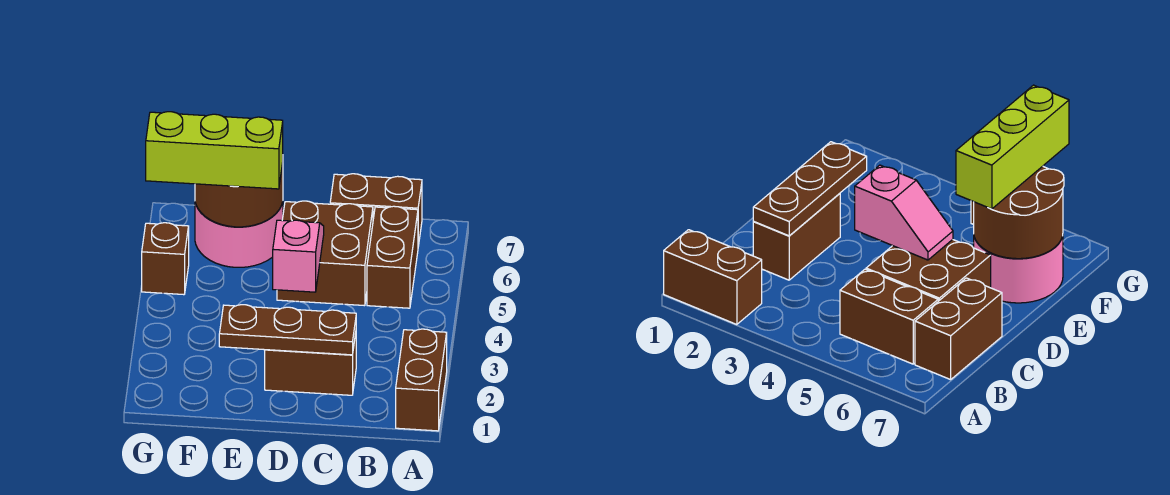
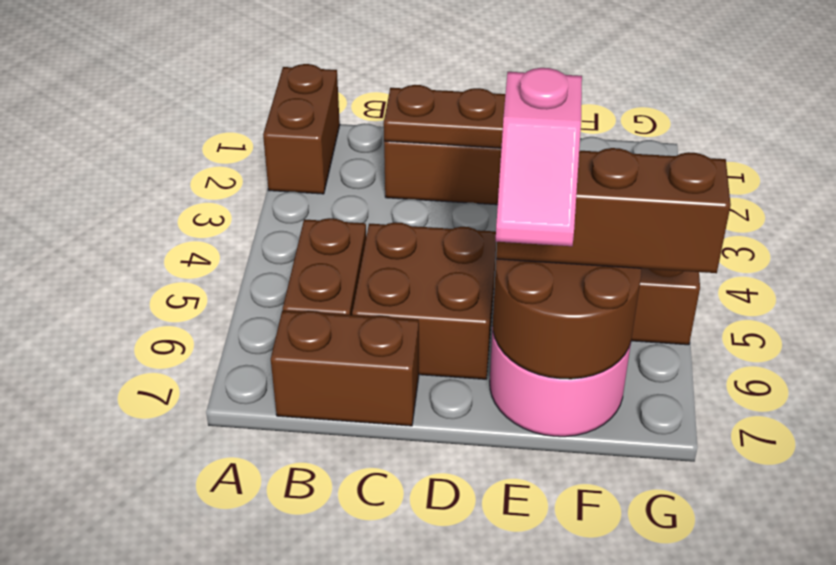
pink slope D4:D5 level 2 top 4 -> pink slope E6:E7 level 4 top 6
lime brick E6:G6 level 3 -> brown brick E6:G6 level 3

